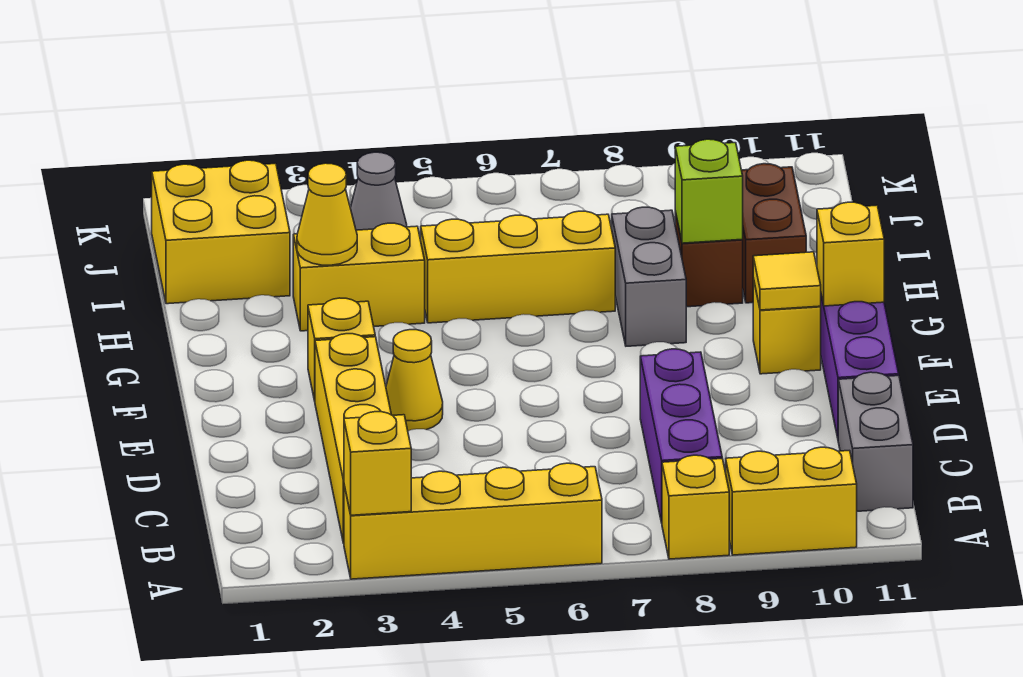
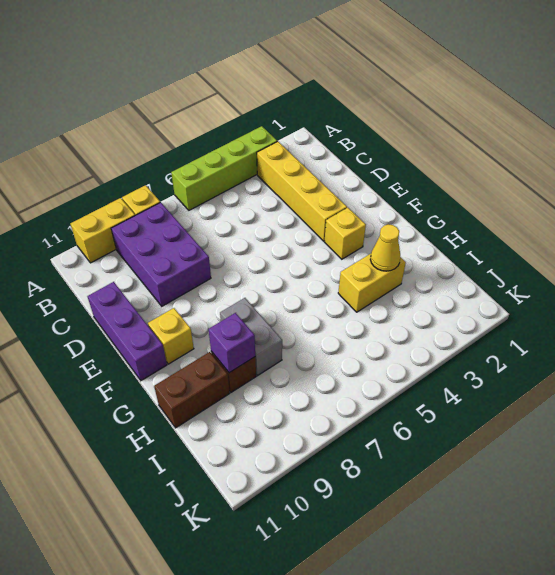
yellow brick A3:A6 level 1 -> lime brick A3:A6 level 1
yellow brick A3 level 2 -> none
purple brick B8:D8 level 1 -> purple brick B8:D9 level 1
grey brick B11:C11 level 1 -> none
yellow cone E4 level 1 -> none
yellow tile F10 level 2 -> none
yellow brick F11 level 2 -> none
yellow brick H5:H7 level 1 -> none
lime brick H9 level 2 -> purple brick H9 level 2
brown brick H10:I10 level 1 -> brown brick H10:H11 level 1
yellow brick I1:J2 level 1 -> none
grey cone J4 level 1 -> none

